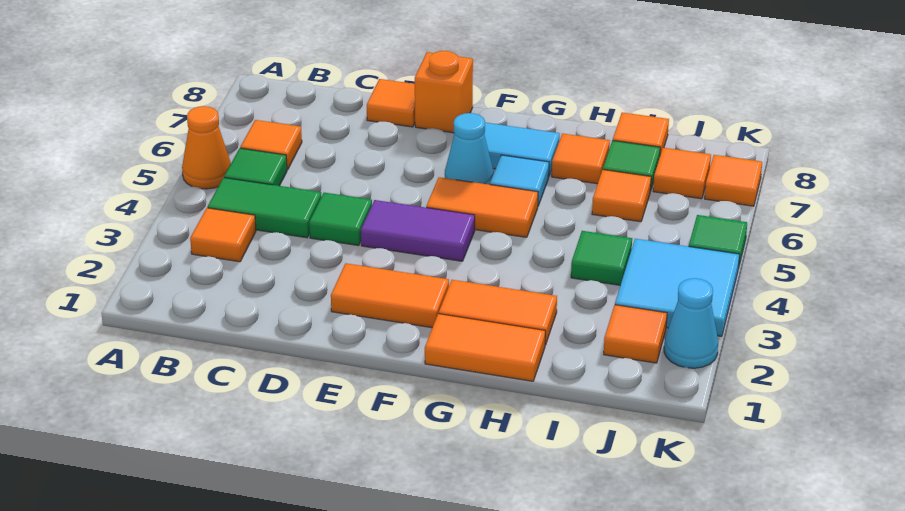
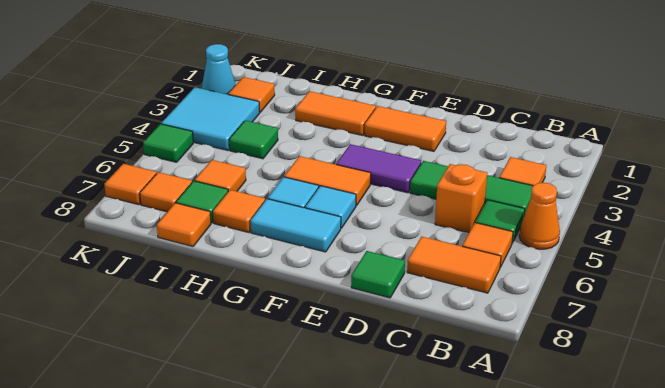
orange tile D8 level 1 -> green tile D8 level 1
orange brick E8 level 1 -> orange brick C5 level 1
cyan cone F6 level 1 -> cyan tile F6 level 1
orange tile G1:H1 level 1 -> orange tile B7:C7 level 1

